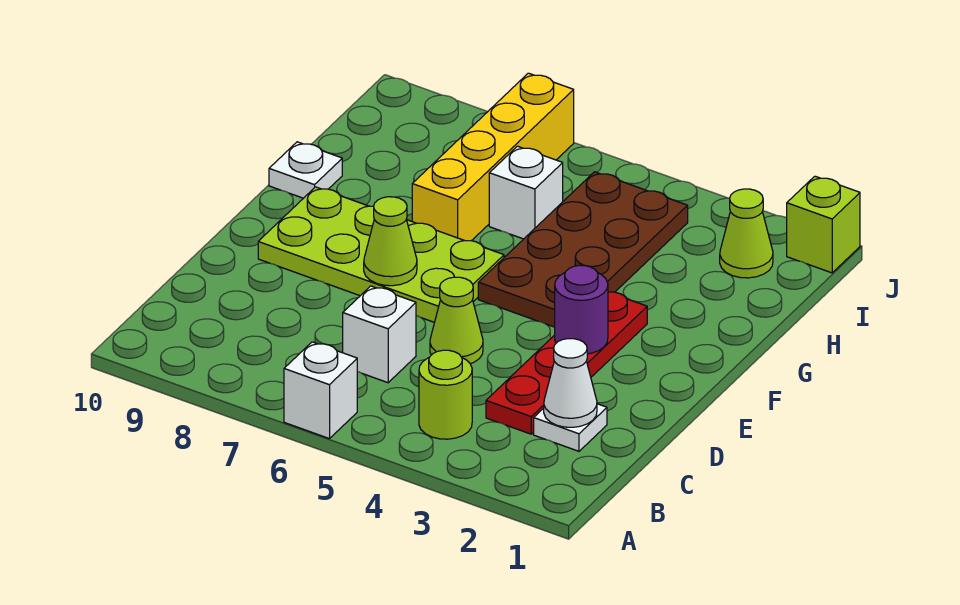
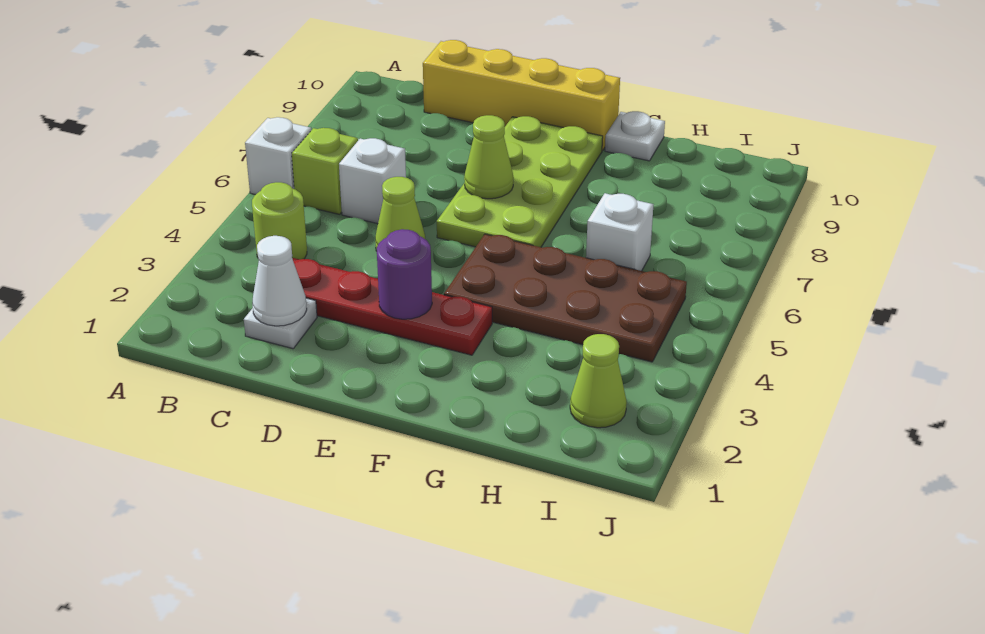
yellow brick G7:J7 level 1 -> yellow brick C10:F10 level 1
lime brick J1 level 1 -> lime brick B6 level 1

